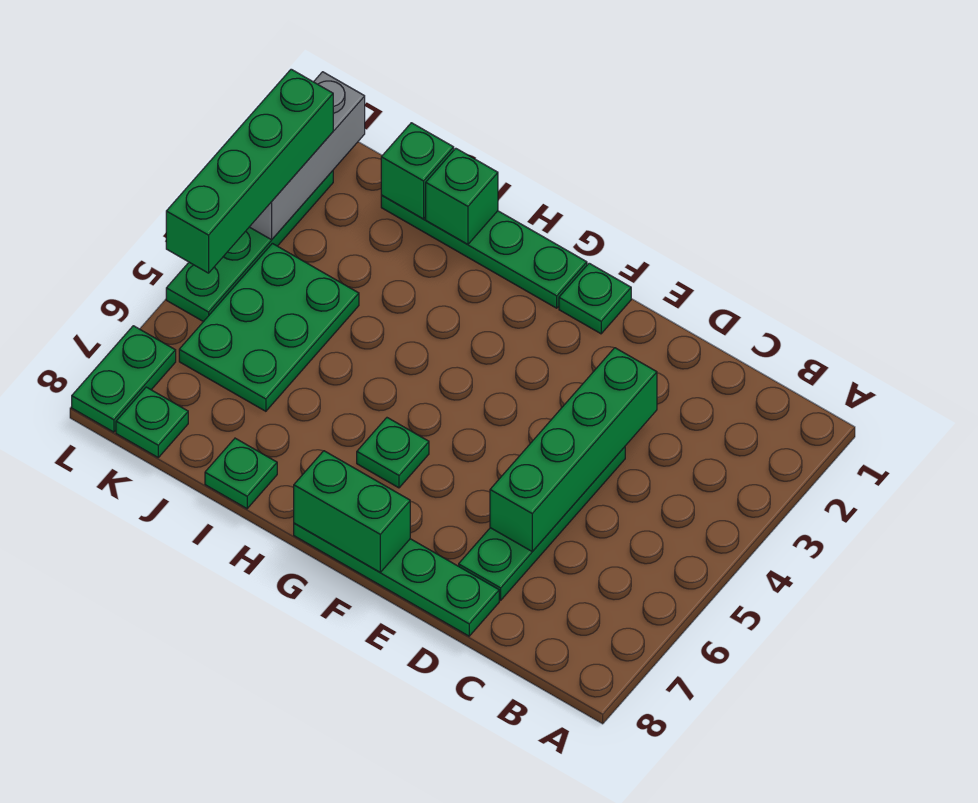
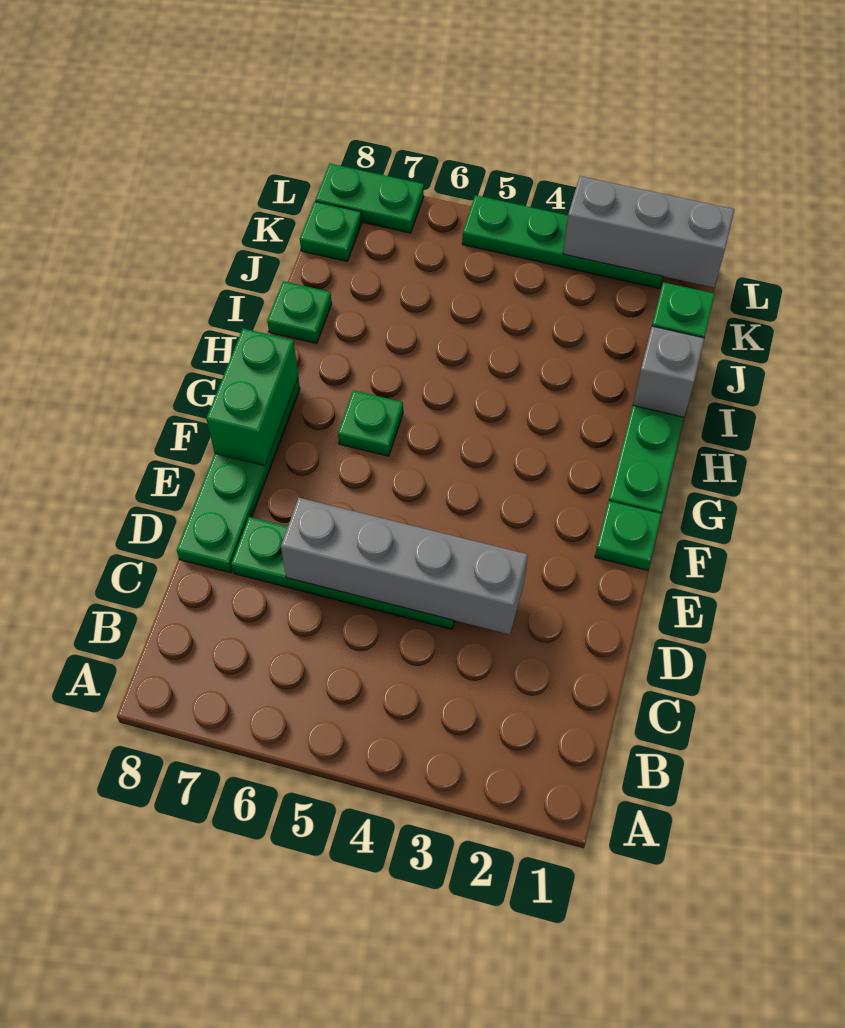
green brick D3:D6 level 2 -> grey brick D3:D6 level 2
green brick I1 level 2 -> grey brick I1 level 2
green plate J4:K6 level 1 -> none
green brick L2:L5 level 3 -> none

